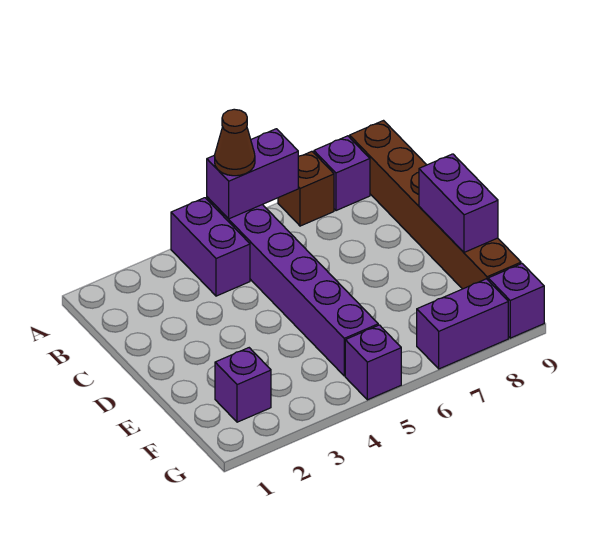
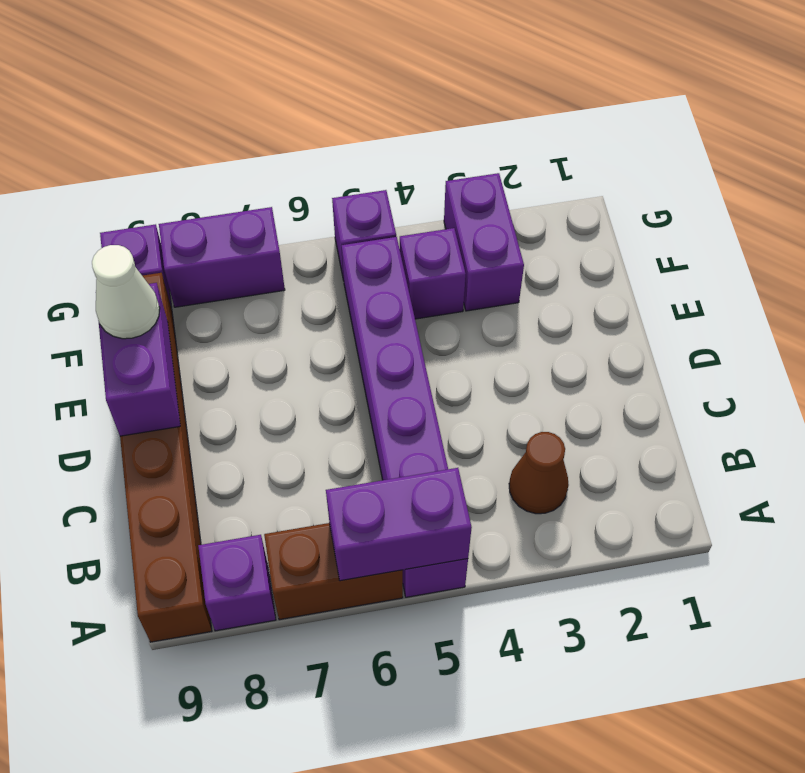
purple brick A4:B4 level 1 -> purple brick F3:G3 level 1
brown cone A5 level 3 -> brown cone B3 level 1
brown brick A7 level 1 -> brown brick A6:A7 level 1
none -> white cone E9 level 3
purple brick F2 level 1 -> purple brick F4 level 1

